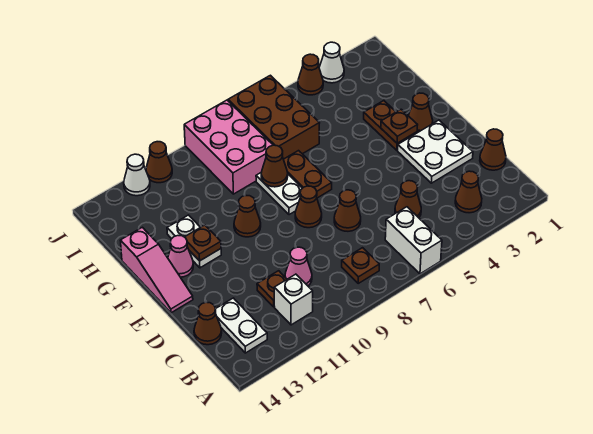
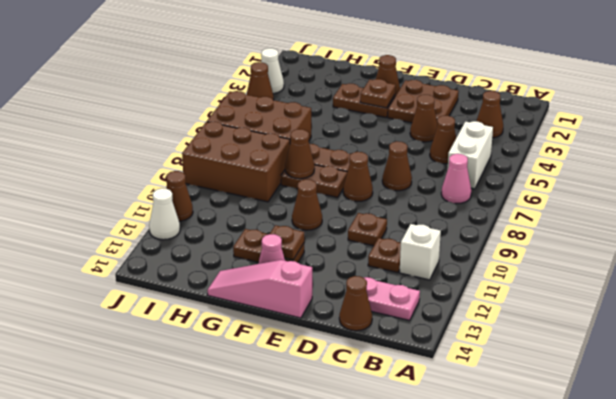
white brick A6:B6 level 1 -> white brick B5:B6 level 1
brown plate B8 level 1 -> brown plate D10 level 1
white plate B13:C13 level 1 -> pink plate B13:C13 level 1
brown cone C1 level 1 -> brown cone D4 level 1
pink cone C10 level 1 -> pink cone B7 level 1
white plate D2:E3 level 1 -> brown plate D2:E3 level 1
pink slope E14:G14 level 1 top G -> pink slope E14:G14 level 1 top E
white plate F8:G8 level 1 -> brown plate F8:G8 level 1
white plate F12:G12 level 1 -> brown plate F12:G12 level 1
pink brick H8:J9 level 1 -> brown brick H8:J9 level 1

